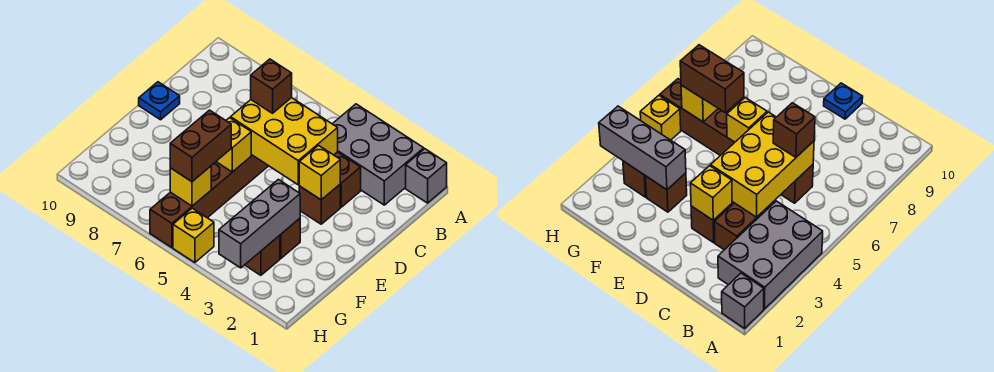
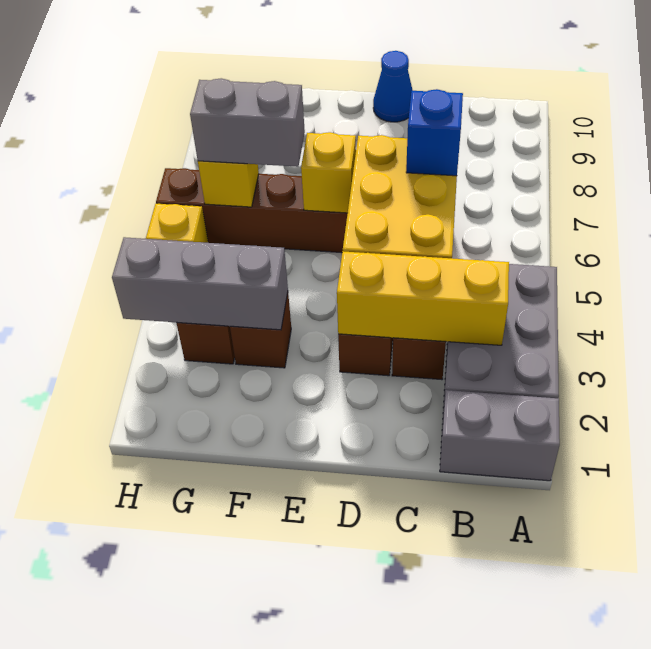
grey brick A1 level 1 -> grey brick A1:B1 level 1
brown brick C6 level 3 -> blue brick C6 level 3
yellow brick D3 level 2 -> yellow brick B3:D3 level 2
blue plate D10 level 1 -> blue cone D10 level 1
brown brick F6:G6 level 3 -> grey brick F6:G6 level 3

